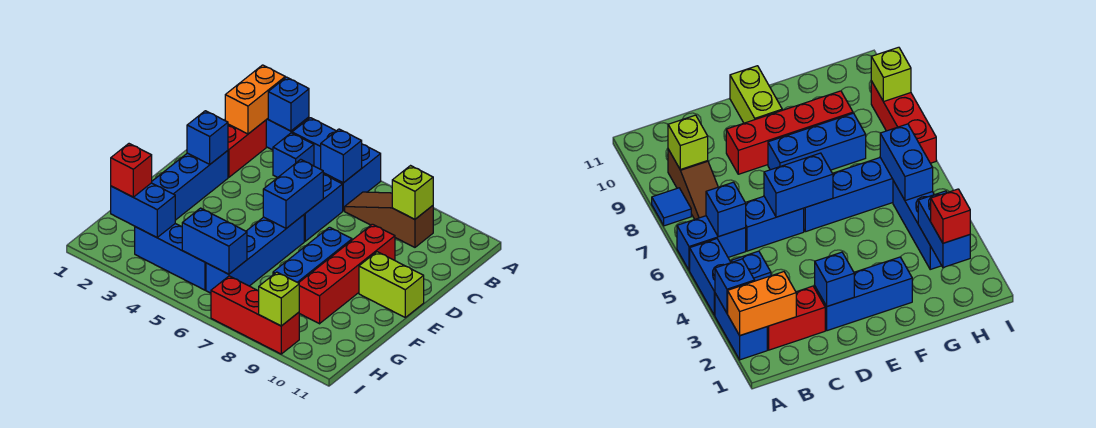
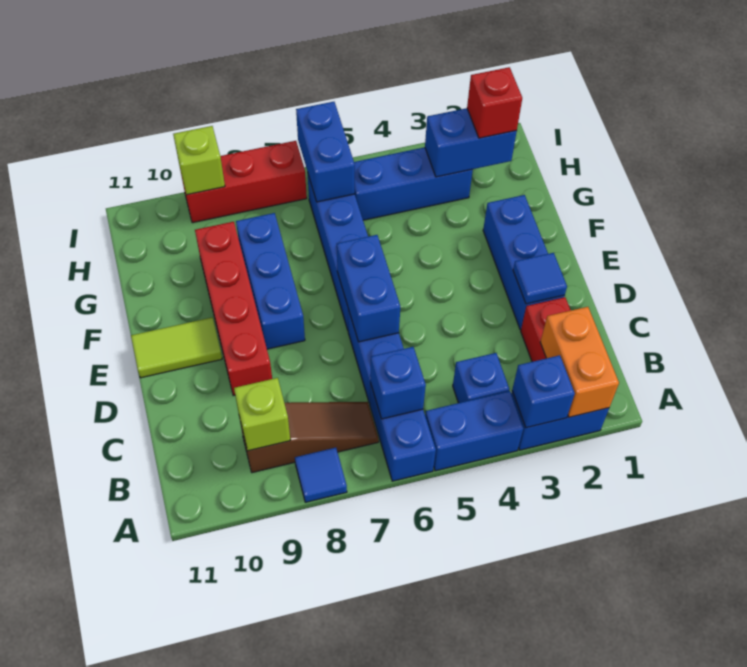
blue brick D2 level 2 -> blue tile D2 level 2
lime brick E10:E11 level 1 -> lime tile E10:E11 level 1
blue brick H5:H6 level 2 -> blue brick H6:I6 level 2

